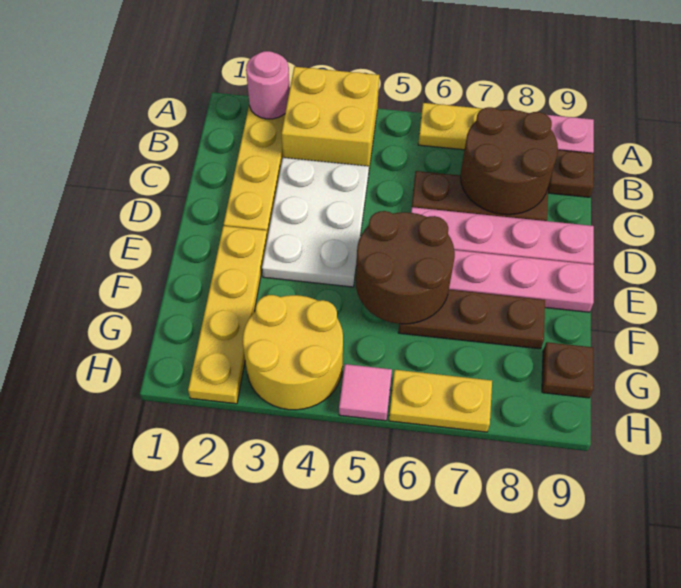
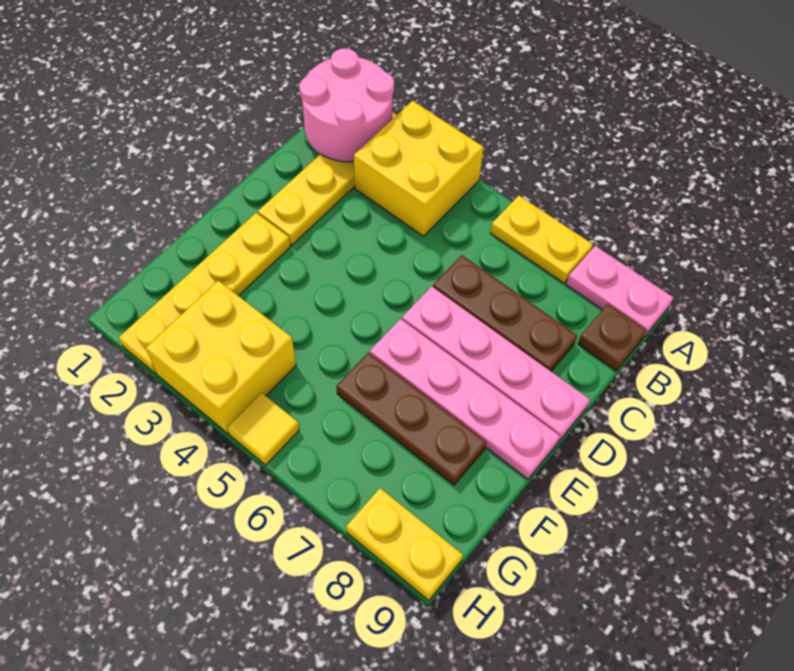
pink round brick A2 level 2 -> pink round brick A1:B2 level 2
brown round brick B7:C8 level 2 -> none
white plate C3:E4 level 1 -> none
brown round brick E5:F6 level 2 -> none
yellow round brick G3:H4 level 1 -> yellow brick G3:H4 level 1
brown plate G9 level 1 -> none
pink tile H5 level 1 -> yellow tile H5 level 1
yellow plate H6:H7 level 1 -> yellow plate H8:H9 level 1

